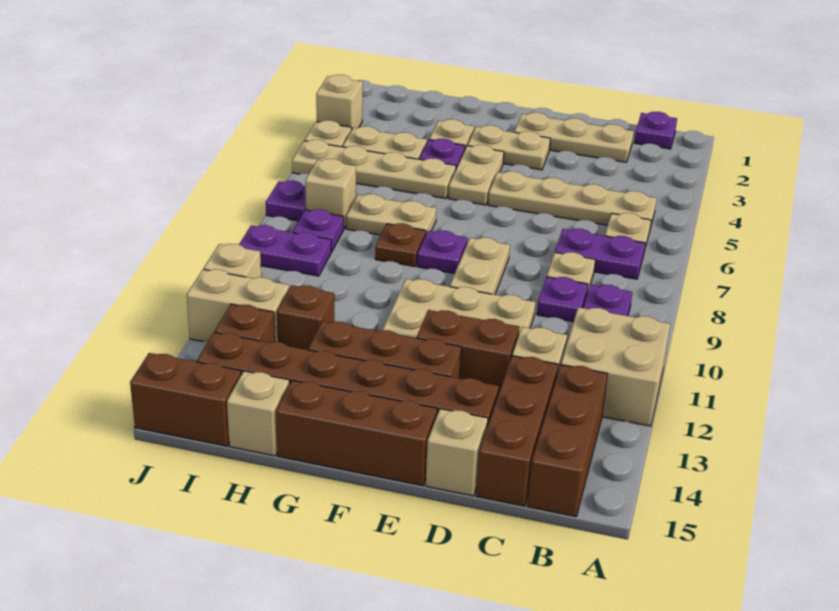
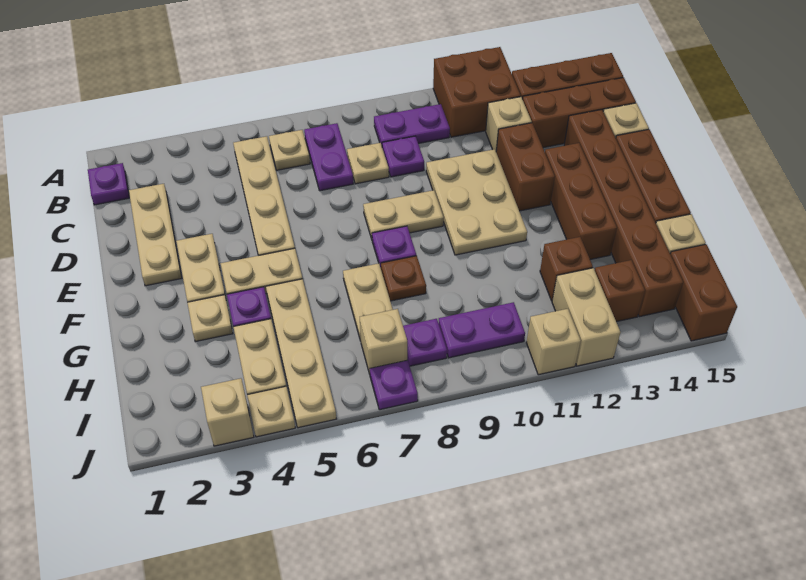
tan brick A11:B12 level 1 -> brown brick A11:B12 level 1
purple plate I9:J9 level 1 -> purple plate I9:I10 level 1

